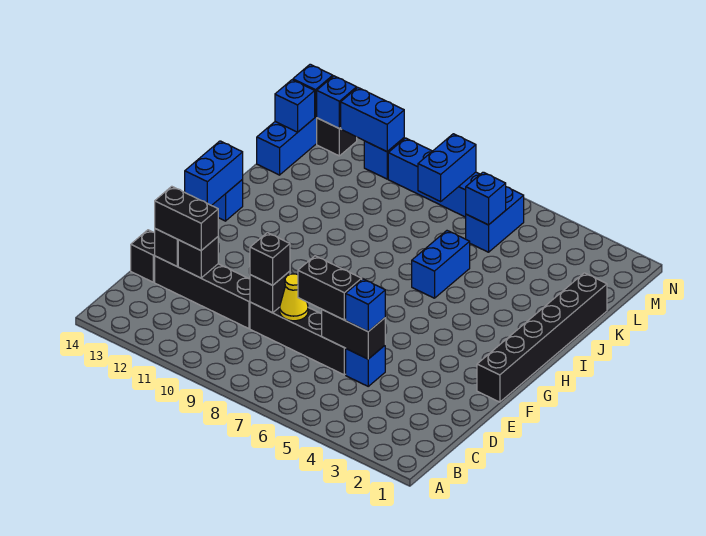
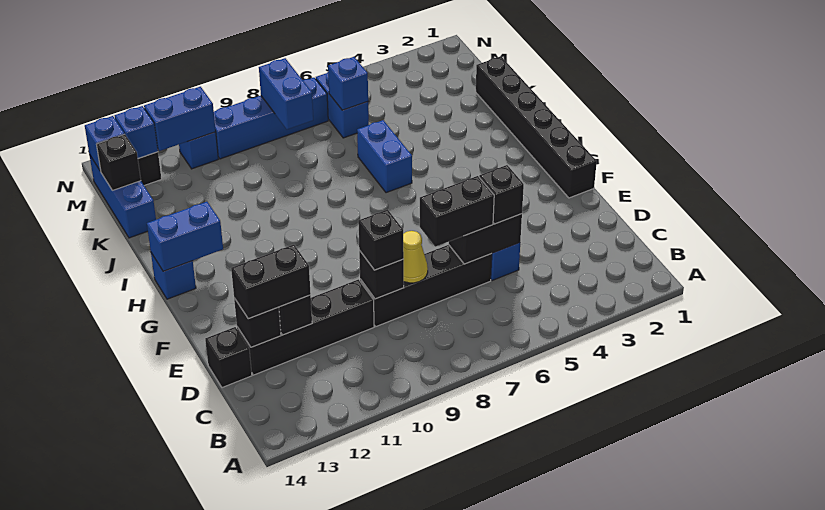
blue brick D5 level 3 -> black brick D5 level 3
blue brick G14:H14 level 2 -> blue brick H13:H14 level 2
blue brick L14 level 2 -> black brick L14 level 2

